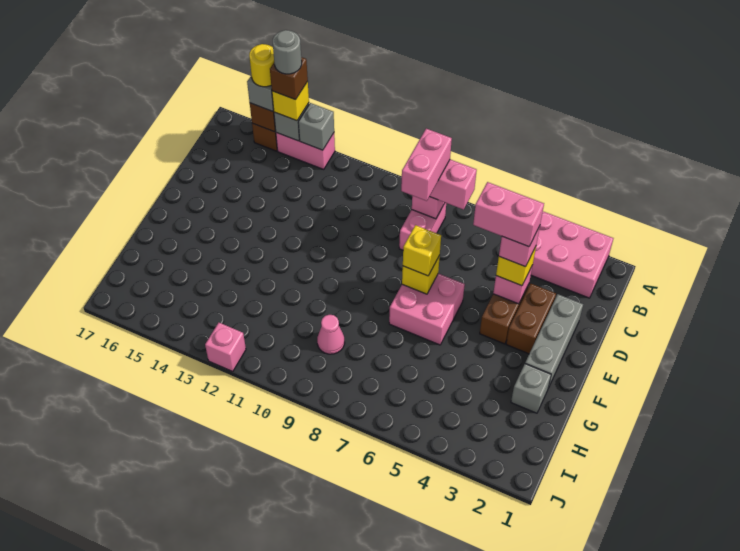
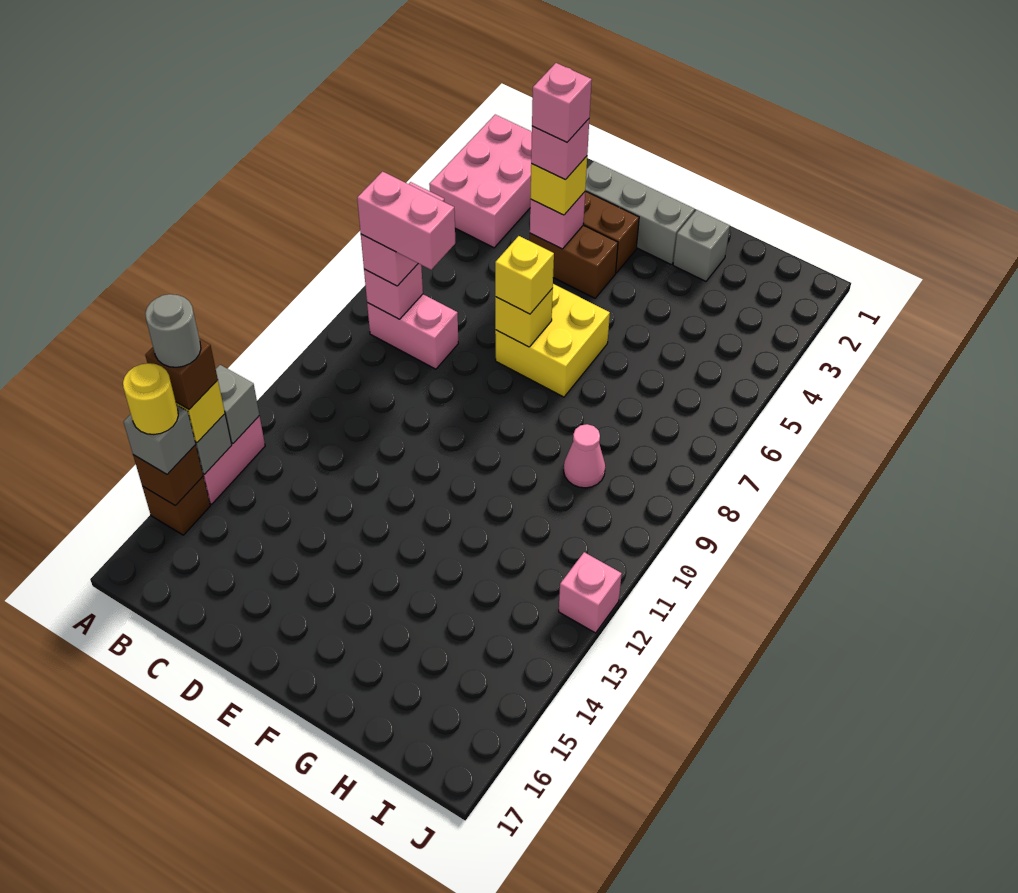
pink brick D4:D5 level 5 -> pink brick D4 level 5
pink brick E6:F7 level 1 -> yellow brick E6:F7 level 1

